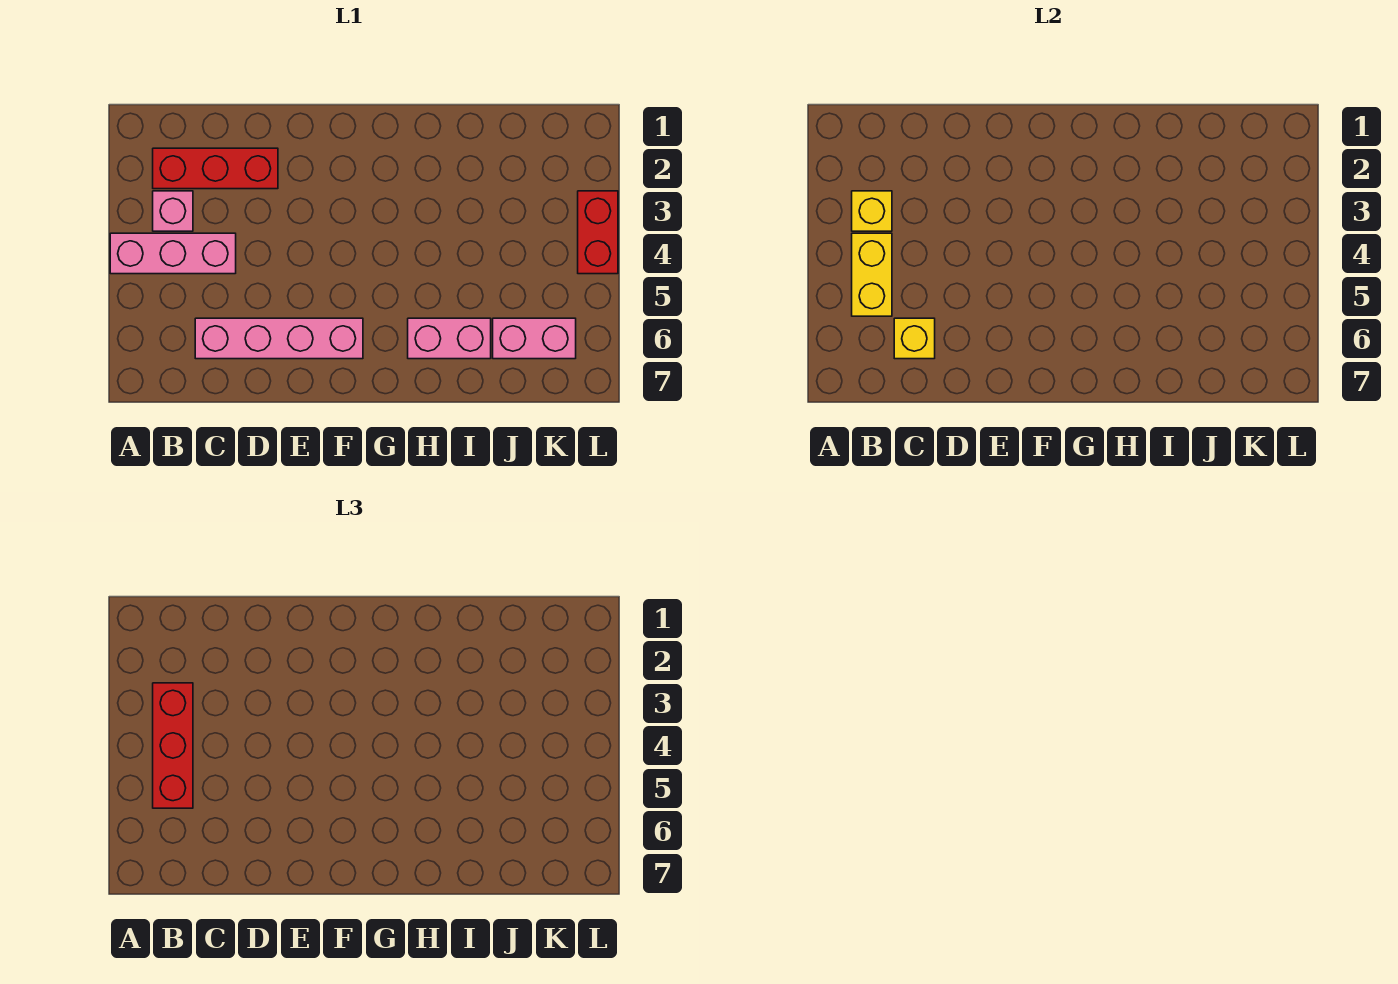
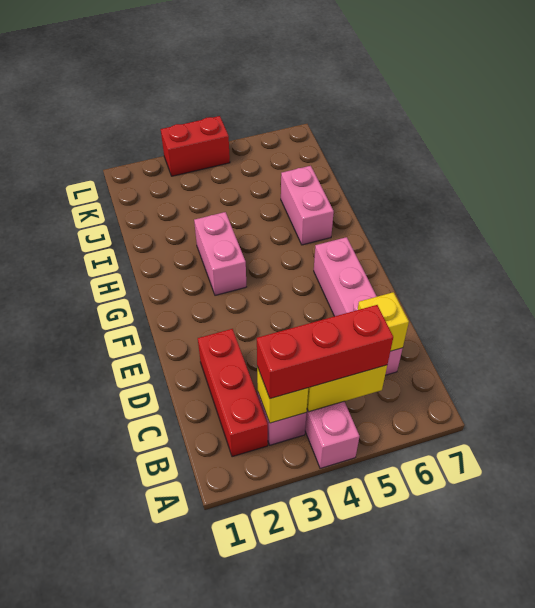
pink brick J6:K6 level 1 -> pink brick G3:H3 level 1

